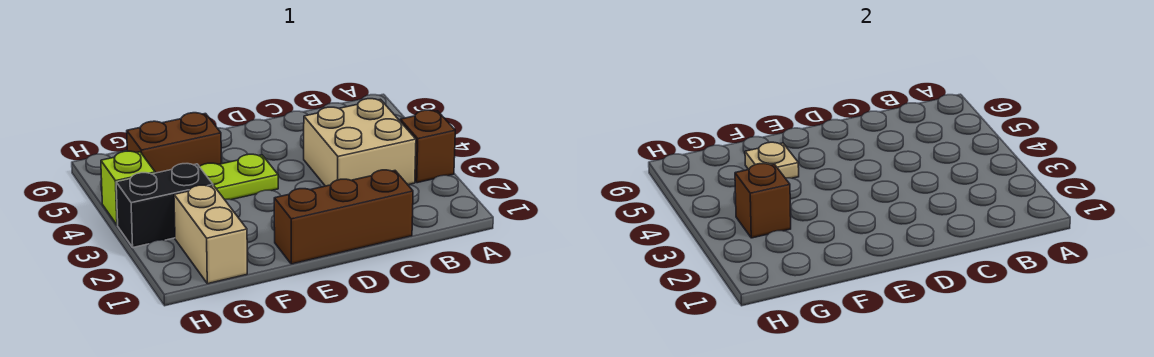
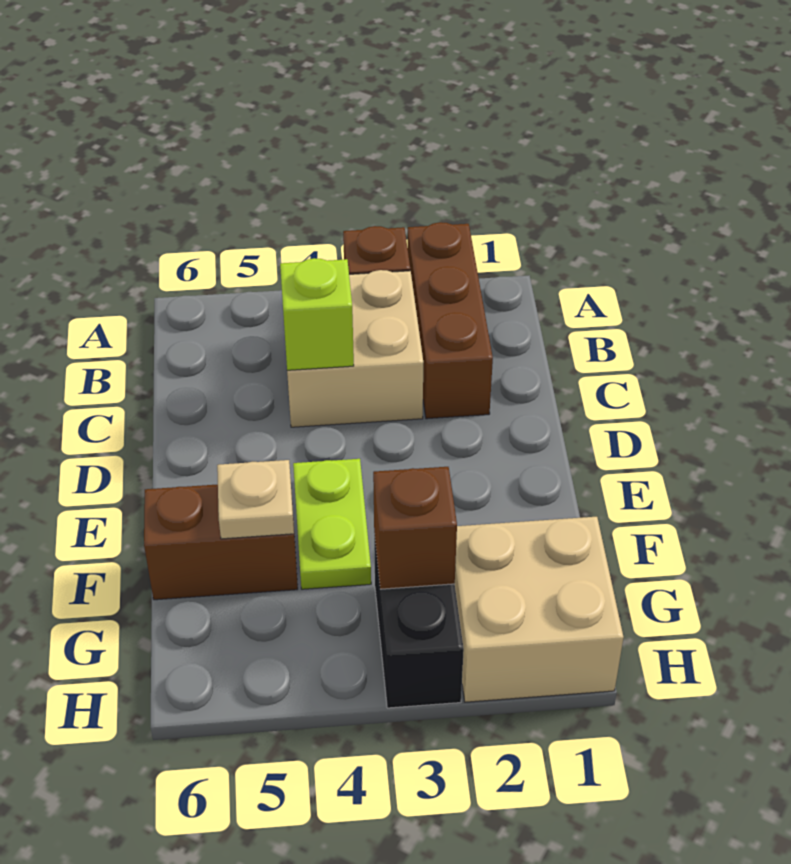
brown brick C1:E1 level 1 -> brown brick A2:C2 level 1
brown brick F5:G5 level 1 -> brown brick F5:F6 level 1
tan brick G1:G2 level 1 -> tan brick G1:H2 level 1
lime brick H4 level 1 -> lime brick C4 level 2

